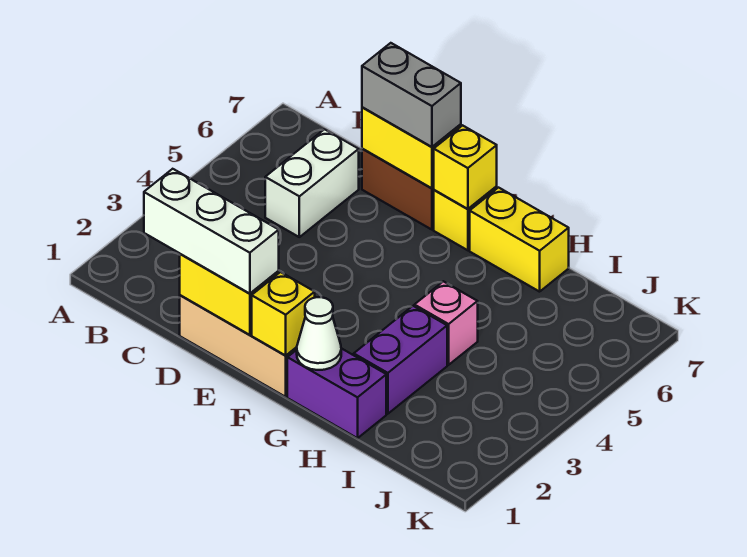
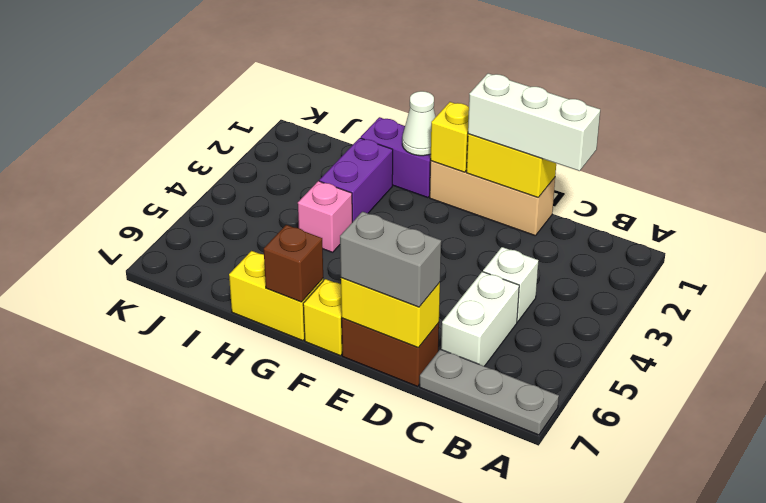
none -> grey plate A7:C7 level 1
none -> white brick C4 level 1
yellow brick F7 level 2 -> none
none -> brown brick G7 level 2

